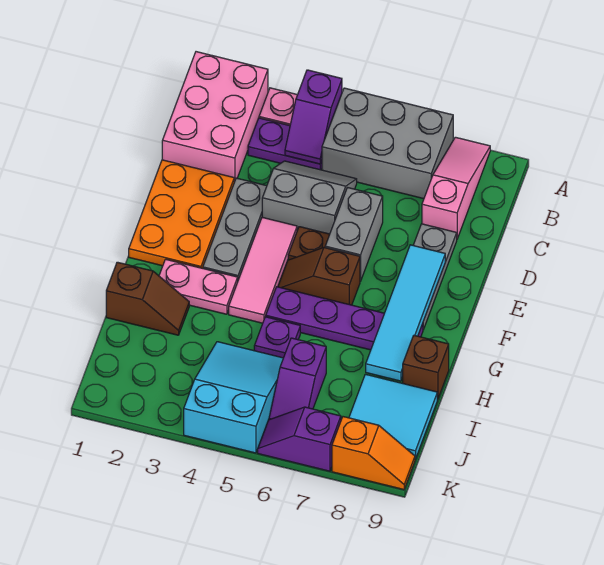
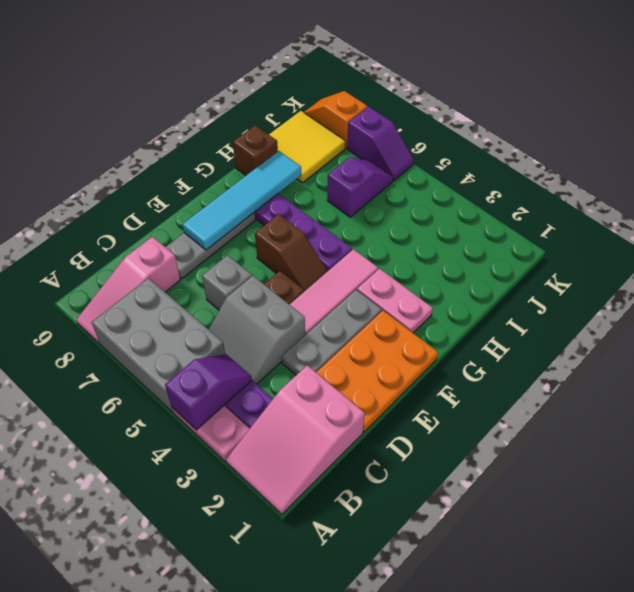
pink brick A1:C2 level 1 -> pink slope A1:C2 level 1 top C
grey brick D6:E6 level 1 -> grey brick D6 level 1
brown slope H1:H2 level 1 top 1 -> none
purple plate H5 level 1 -> none
cyan slope I4:K5 level 1 top K -> none
cyan tile I8:J9 level 1 -> yellow tile I8:J9 level 1

